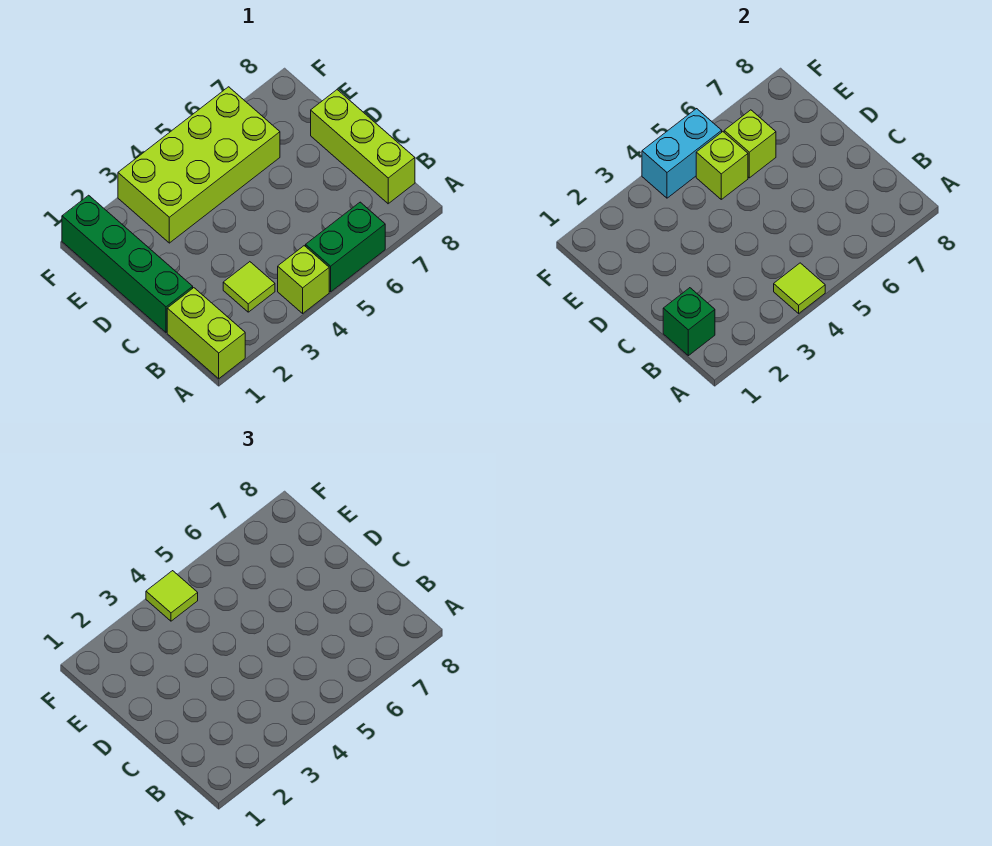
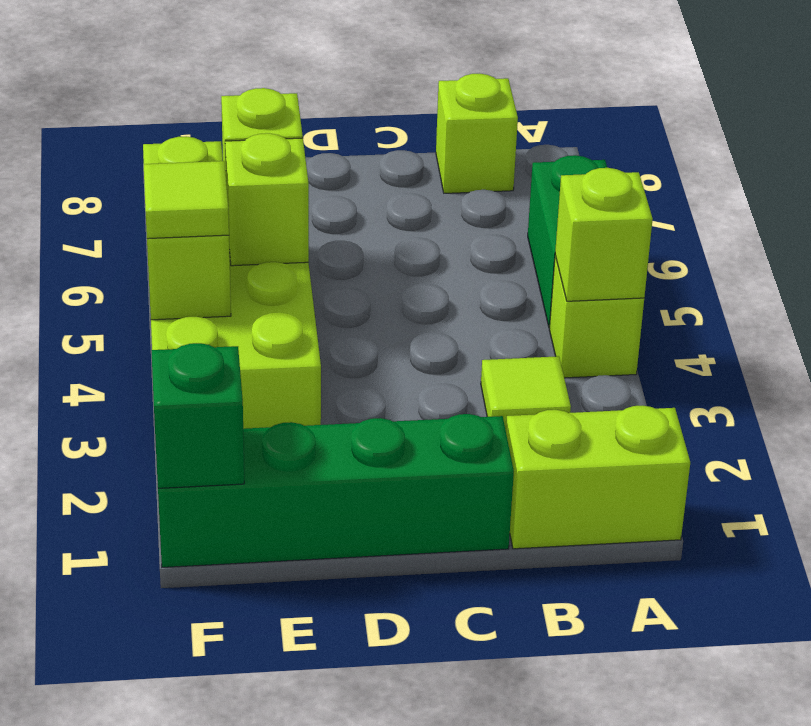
lime tile A4 level 2 -> lime brick A4 level 2
green brick B1 level 2 -> green brick F1 level 2
lime brick B8:D8 level 1 -> lime brick B8 level 1
cyan brick F4:F5 level 2 -> lime brick F4:F5 level 2

